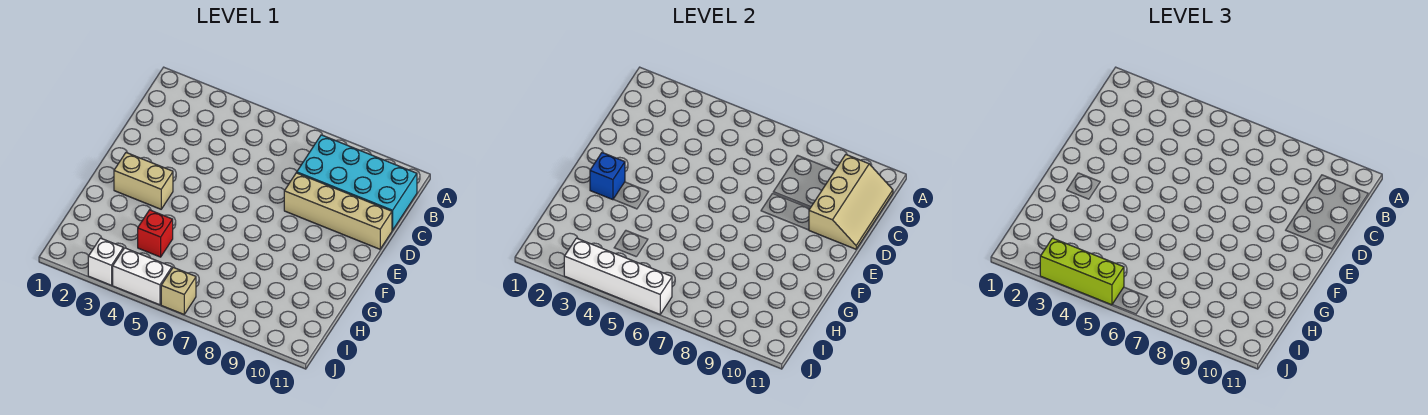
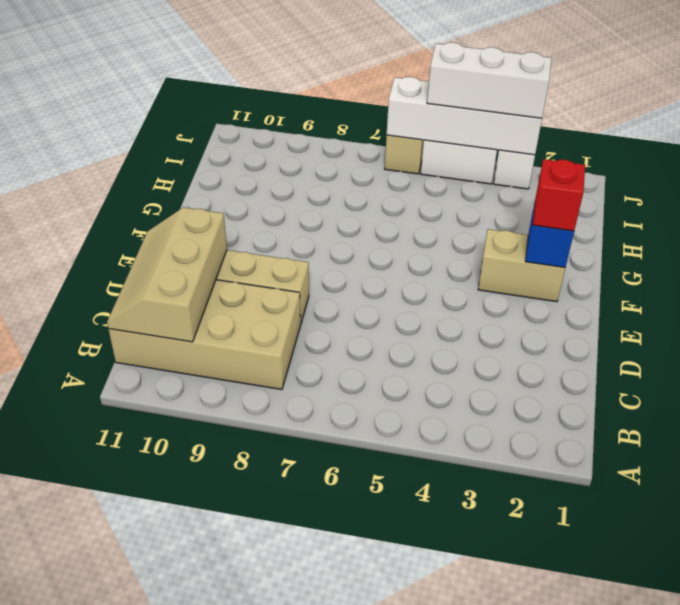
cyan brick B8:C11 level 1 -> tan brick B8:C11 level 1
red brick H4 level 1 -> red brick F2 level 3
lime brick J3:J5 level 3 -> white brick J3:J5 level 3

